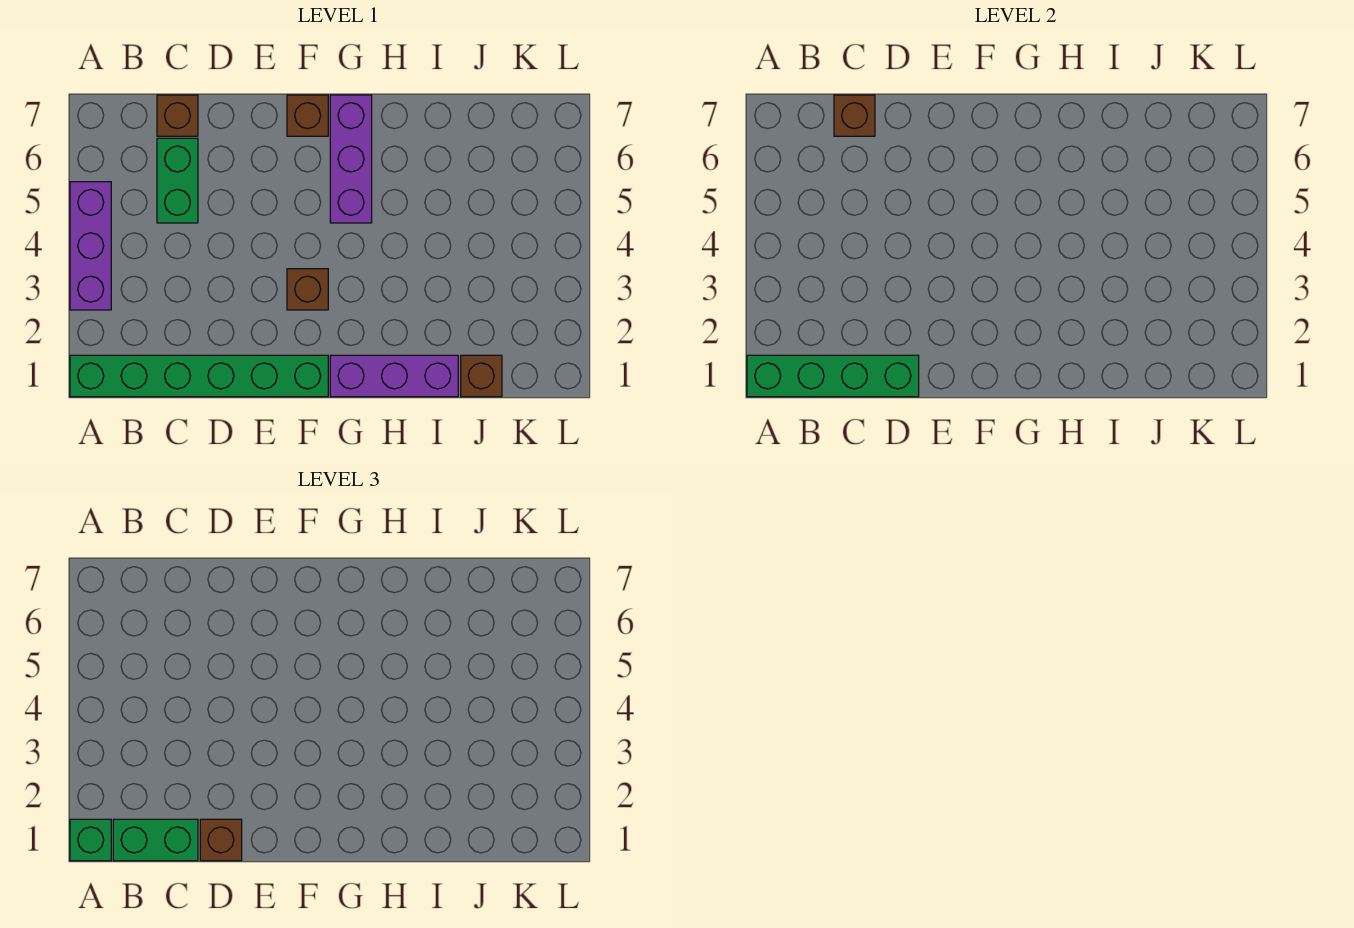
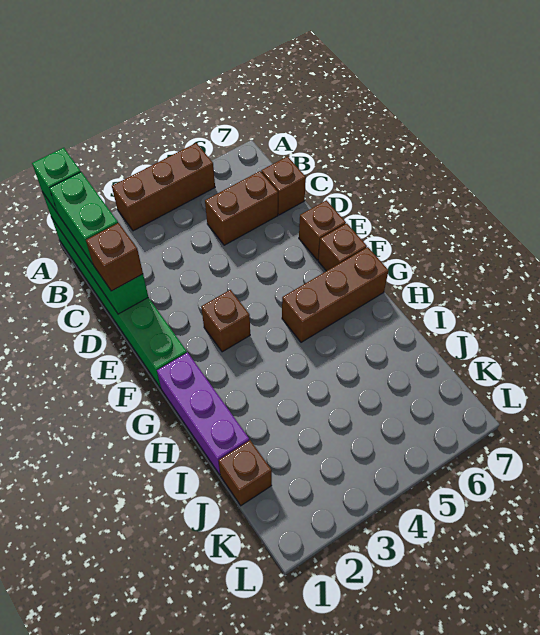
purple brick A3:A5 level 1 -> brown brick A3:A5 level 1
green brick C5:C6 level 1 -> brown brick C5:C6 level 1
brown brick C7 level 2 -> brown brick E7 level 1
purple brick G5:G7 level 1 -> brown brick G5:G7 level 1

